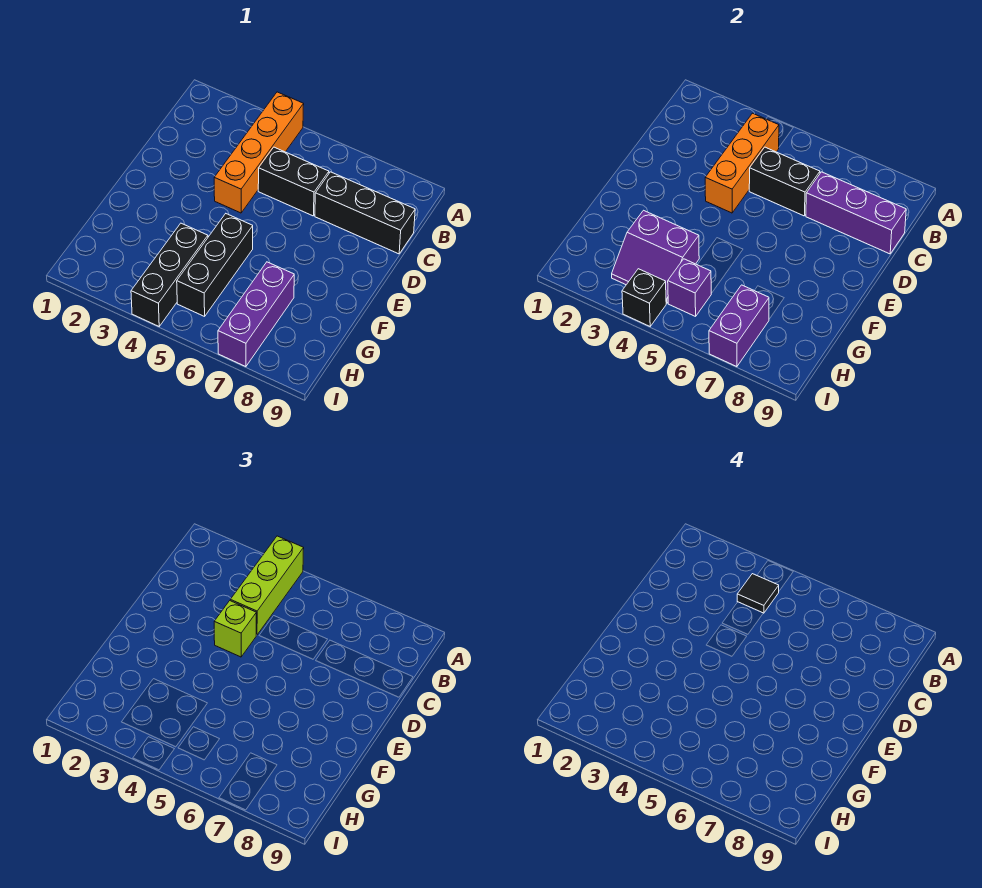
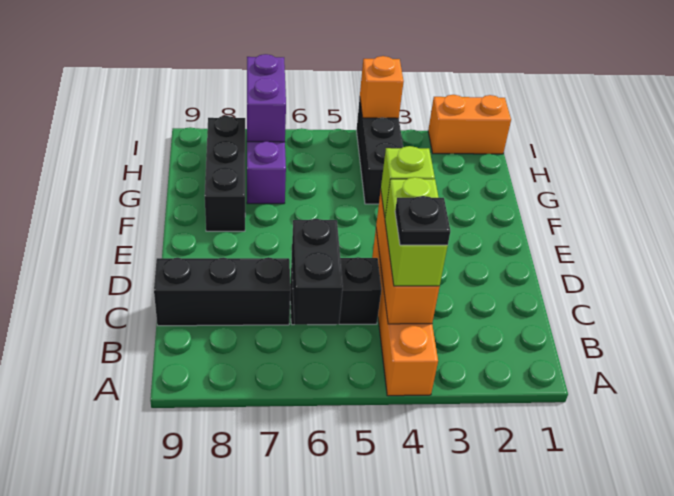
lime brick A4:C4 level 3 -> lime brick B4:C4 level 3
black tile B4 level 4 -> black plate B4 level 4
black brick C5:C6 level 2 -> black brick B6:C6 level 2
purple brick C7:C9 level 2 -> none
black brick F5:H5 level 1 -> black brick F8:H8 level 1
purple slope G3:H4 level 2 top G -> none
purple brick H5 level 2 -> none
none -> orange brick I1:I2 level 1
black brick I4 level 2 -> orange brick I4 level 2

